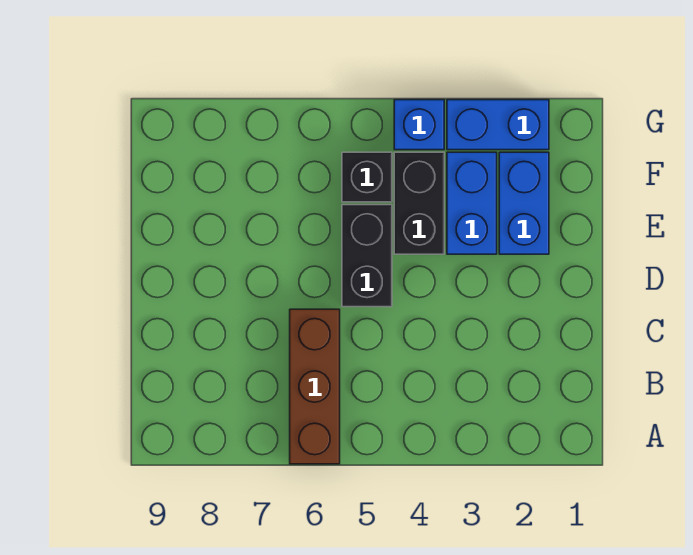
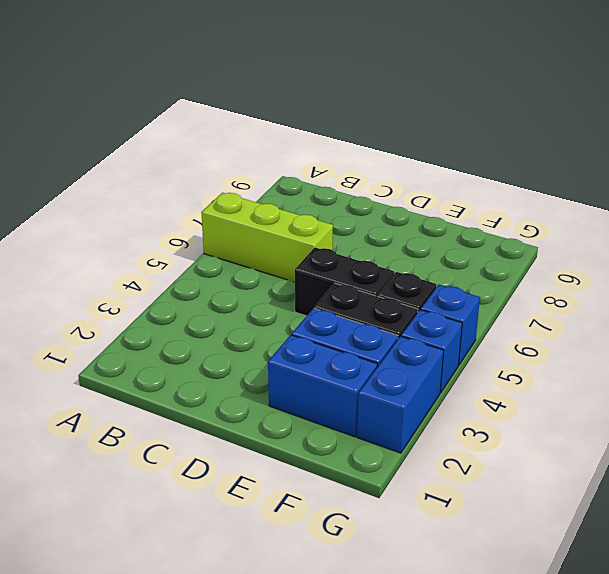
brown brick A6:C6 level 1 -> lime brick A6:C6 level 1
none -> blue brick G5 level 1

